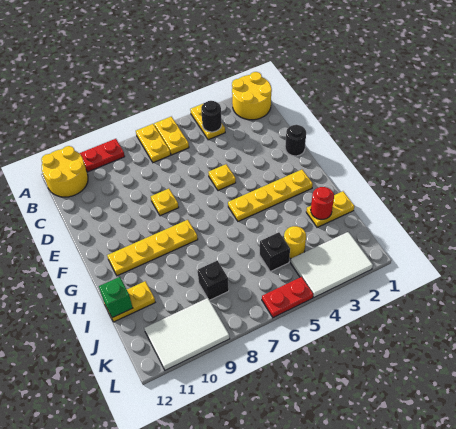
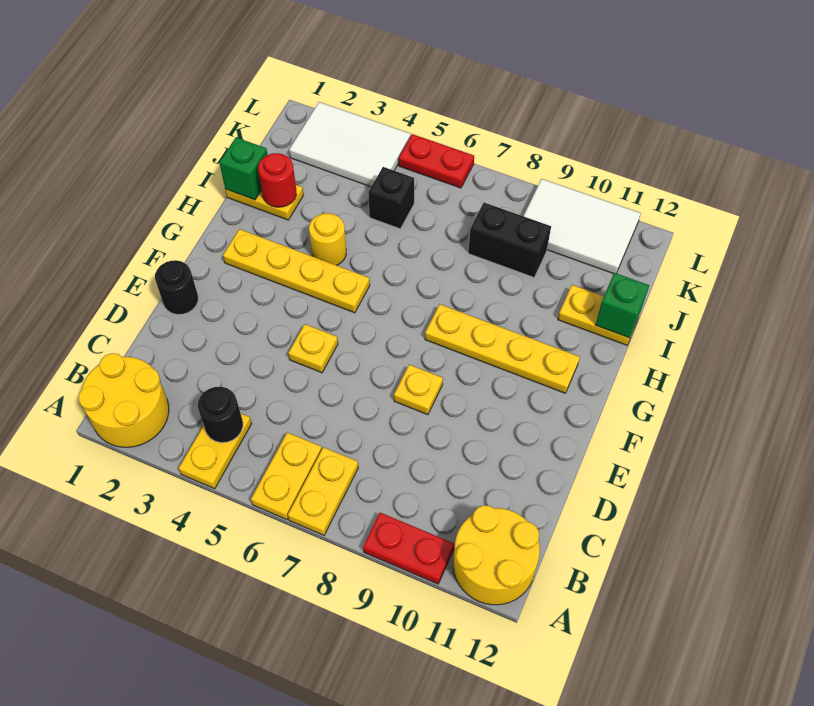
none -> green brick I1 level 2
yellow round brick J4 level 1 -> yellow round brick H4 level 1
black brick J8 level 1 -> black brick J8:J9 level 1

